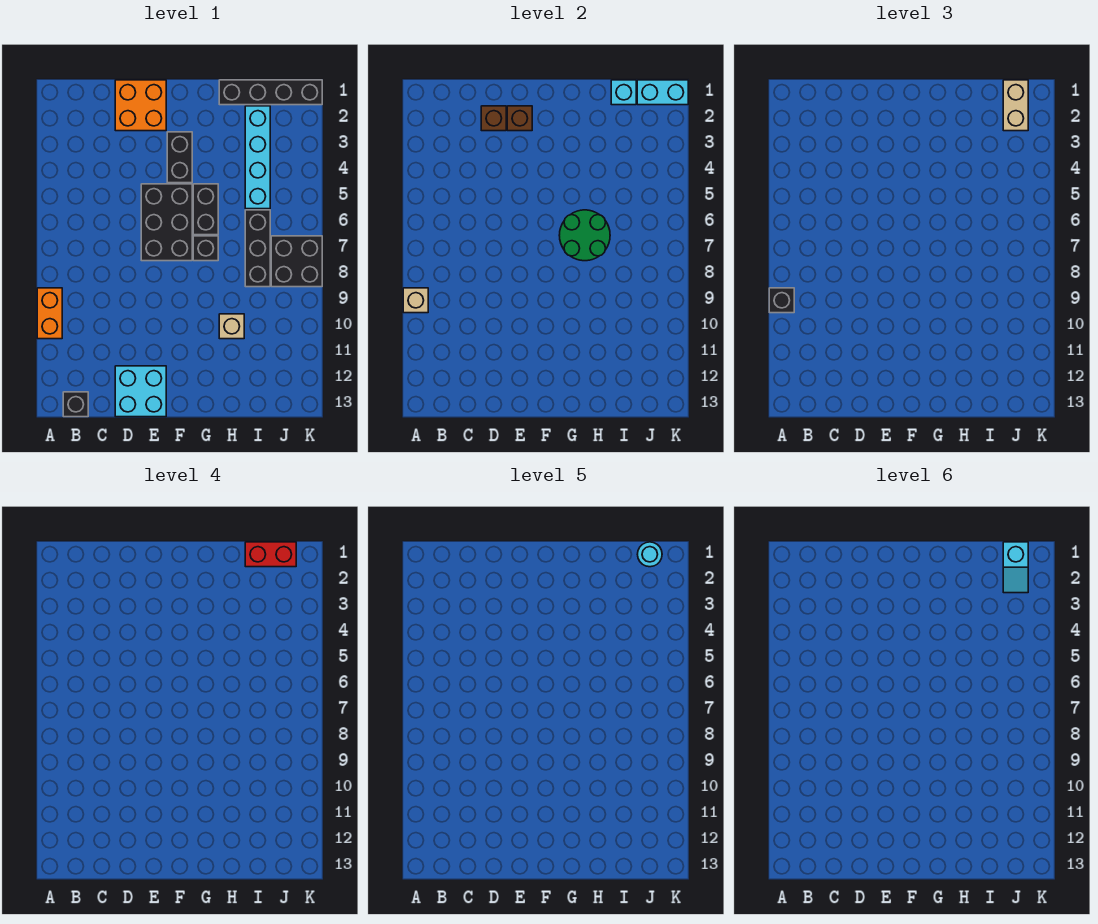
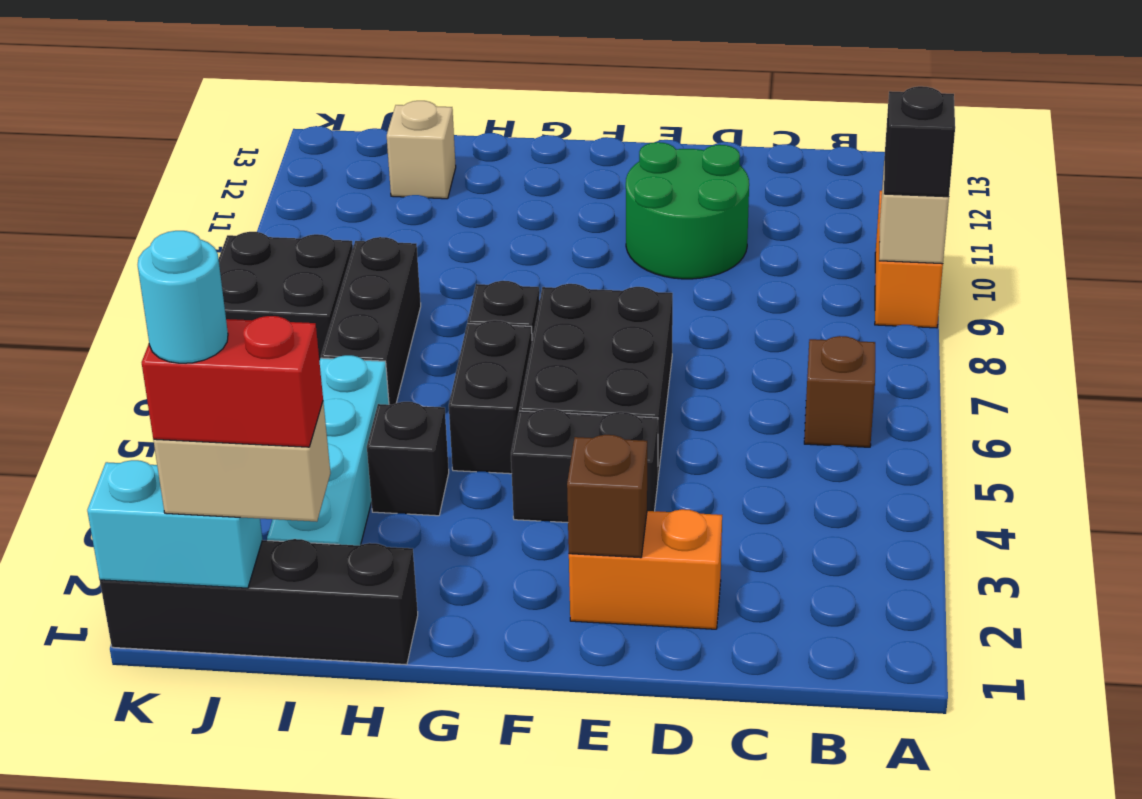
black brick B13 level 1 -> black brick H4 level 1
orange brick D1:E2 level 1 -> orange brick D2:E2 level 1
brown brick D2 level 2 -> brown brick B6 level 1
cyan brick D12:E13 level 1 -> none
black brick F3:F4 level 1 -> black brick E4:F4 level 1
green round brick G6:H7 level 2 -> green round brick D10:E11 level 1
tan brick H10 level 1 -> tan brick I12 level 1
cyan brick I1 level 2 -> none
tan brick J1:J2 level 3 -> tan brick I1:J1 level 3
cyan slope J1:J2 level 6 top 1 -> none

